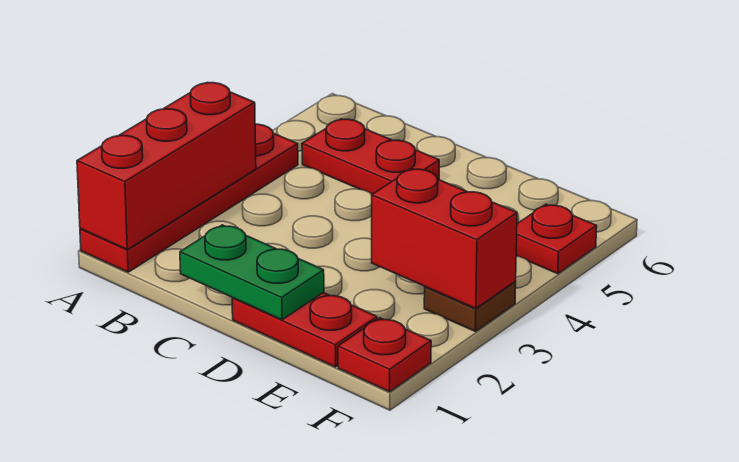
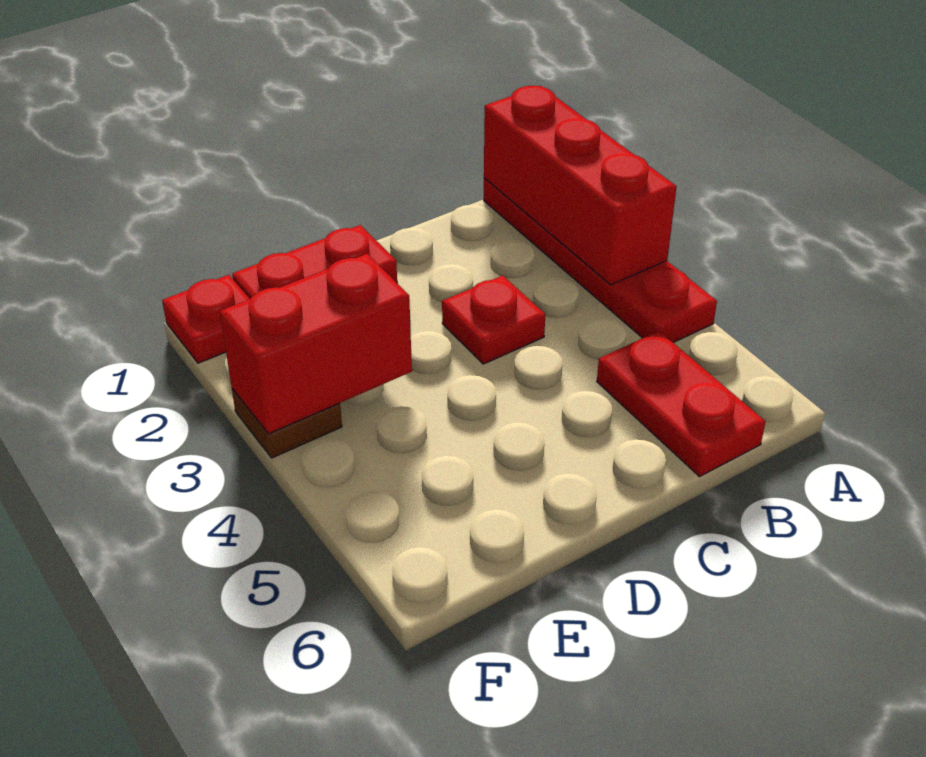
red plate B5:C5 level 1 -> red plate B5:B6 level 1
green plate C1:D1 level 2 -> none
red plate F5 level 1 -> red plate C3 level 1

